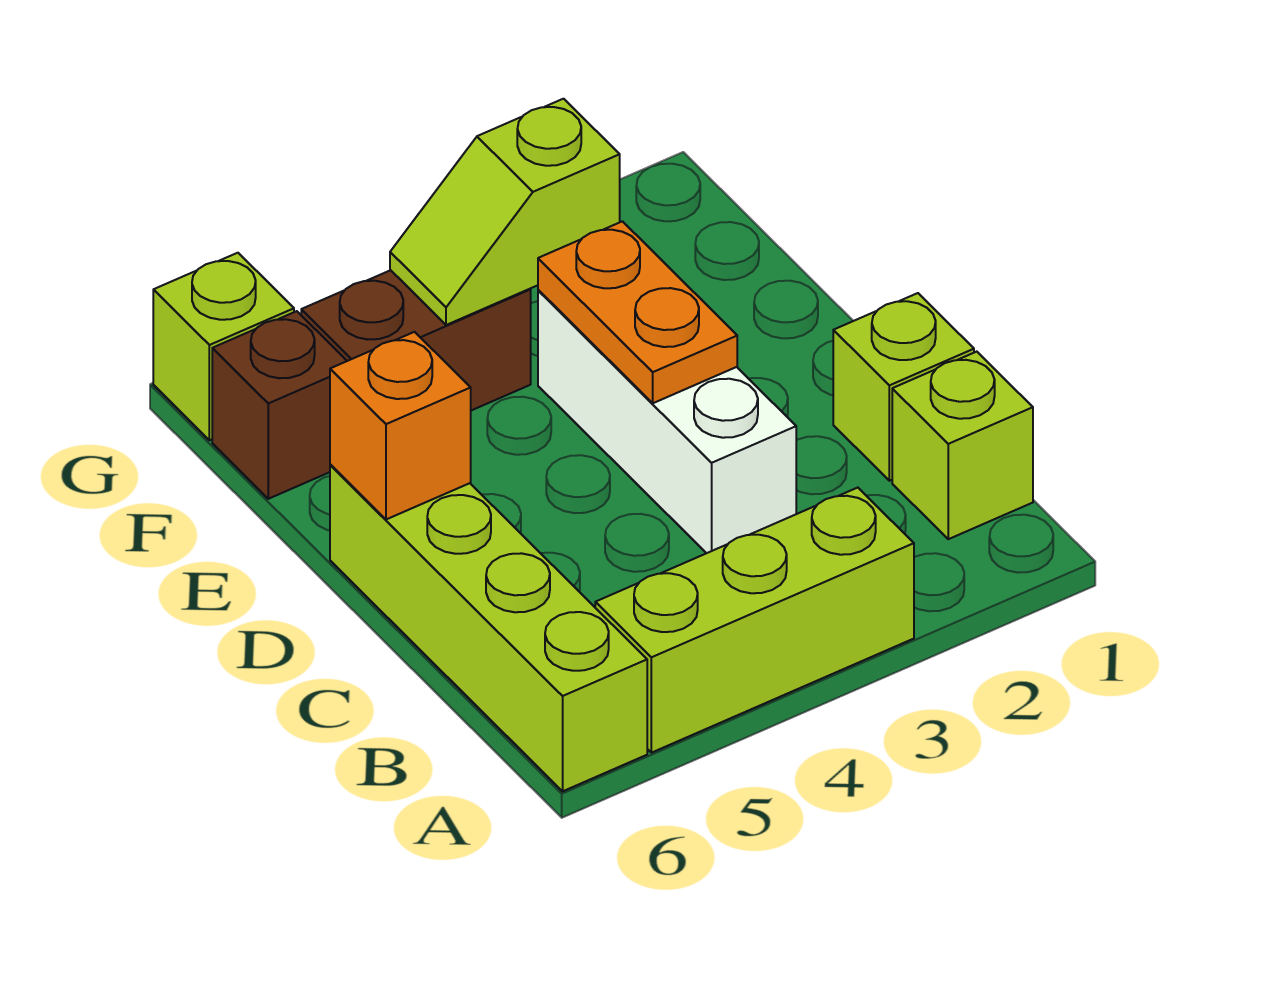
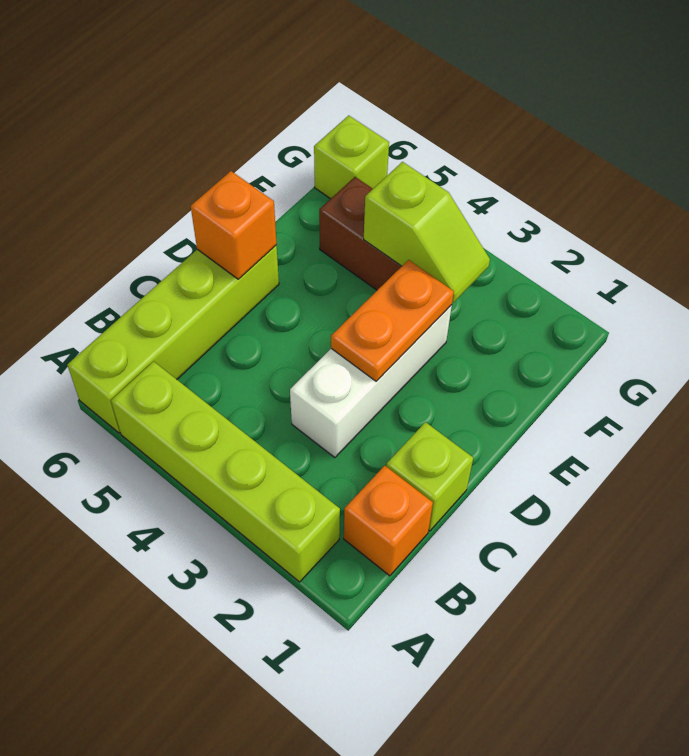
lime brick A3:A5 level 1 -> lime brick A2:A5 level 1
lime brick B1 level 1 -> orange brick B1 level 1
lime slope F3:F4 level 2 top 3 -> lime slope F3:F4 level 2 top 4
brown brick F6 level 1 -> none

